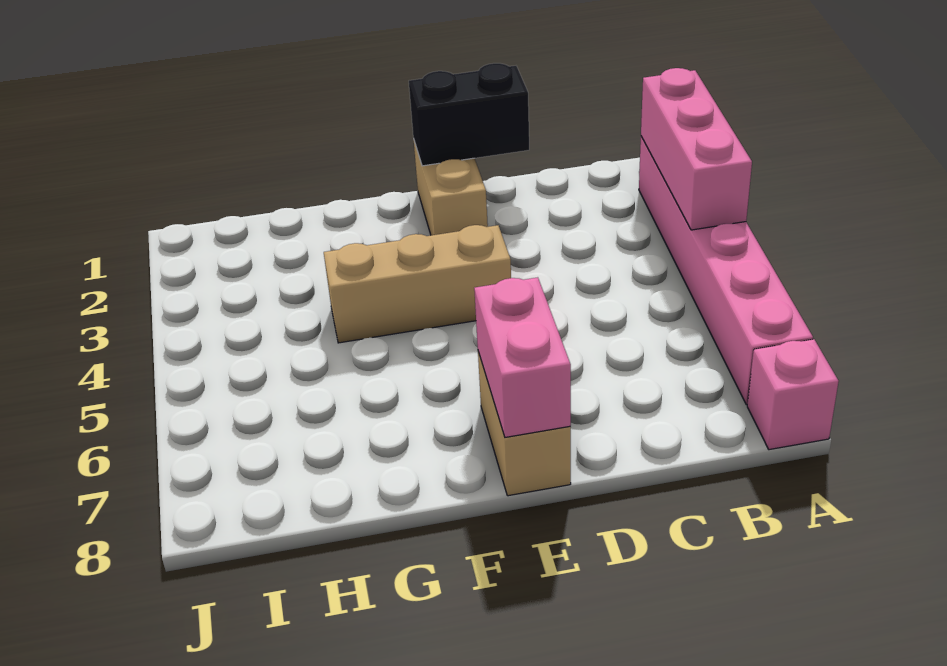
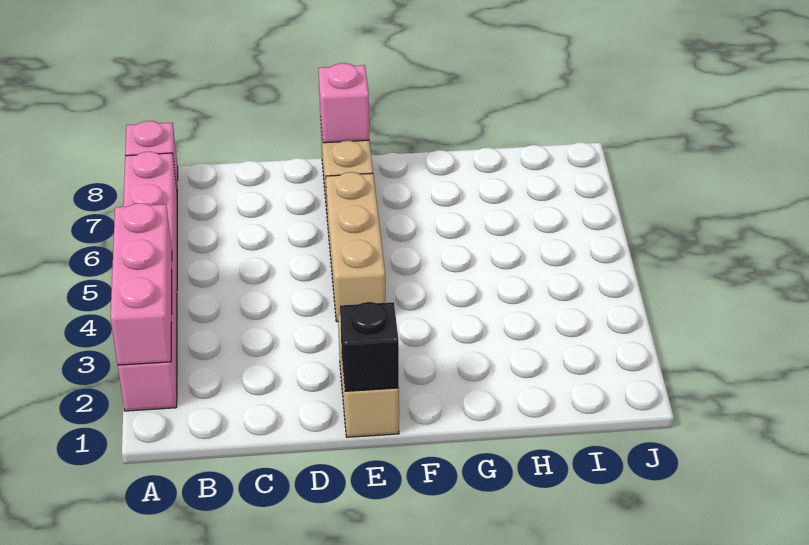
black brick D1:E1 level 2 -> black brick E1 level 2
tan brick E4:G4 level 1 -> tan brick E4:E6 level 1
pink brick E7:E8 level 2 -> pink brick E8 level 2

